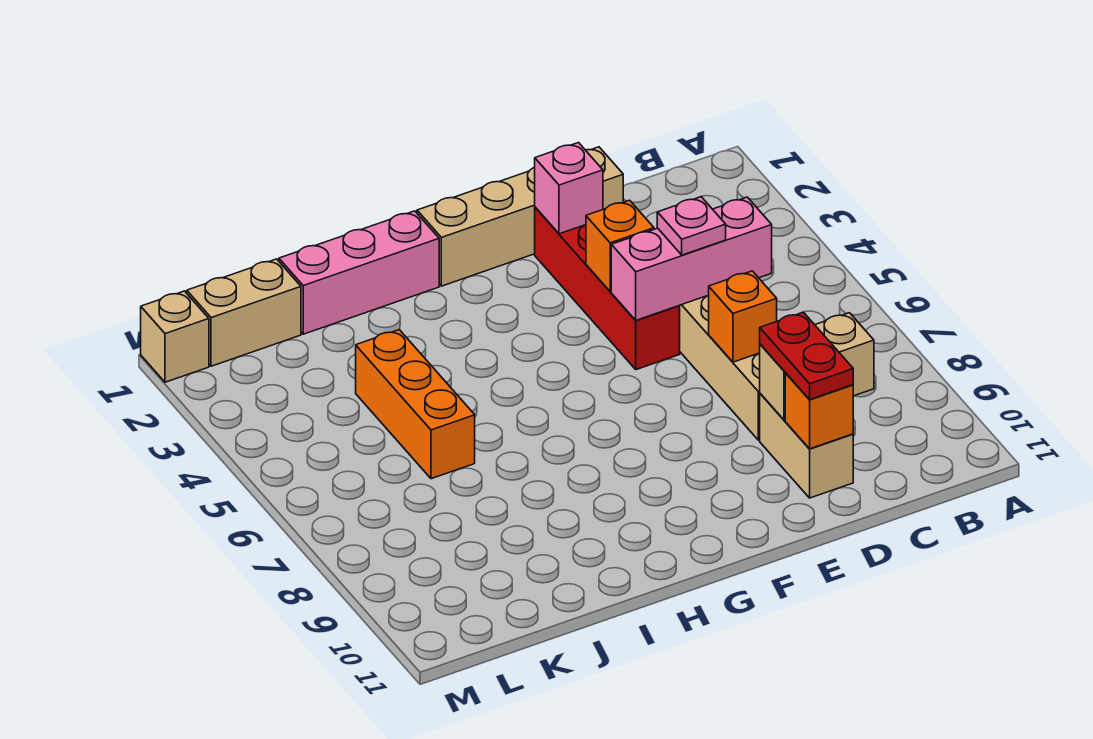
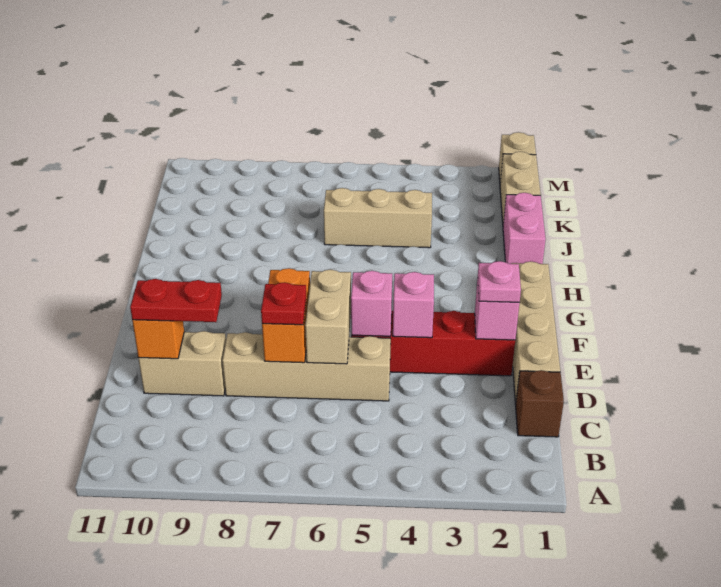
none -> brown brick C1 level 1
pink brick C5:E5 level 2 -> pink brick E5 level 2
tan brick C9:D9 level 2 -> tan brick D6:E6 level 2
pink plate D5 level 3 -> pink plate E2 level 3
orange brick D7 level 2 -> orange brick D7:E7 level 2
none -> red plate D7 level 3
orange brick E4 level 2 -> pink brick E4 level 2
pink brick H1:J1 level 1 -> pink brick I1:J1 level 1
orange brick J4:J6 level 1 -> tan brick J4:J6 level 1

